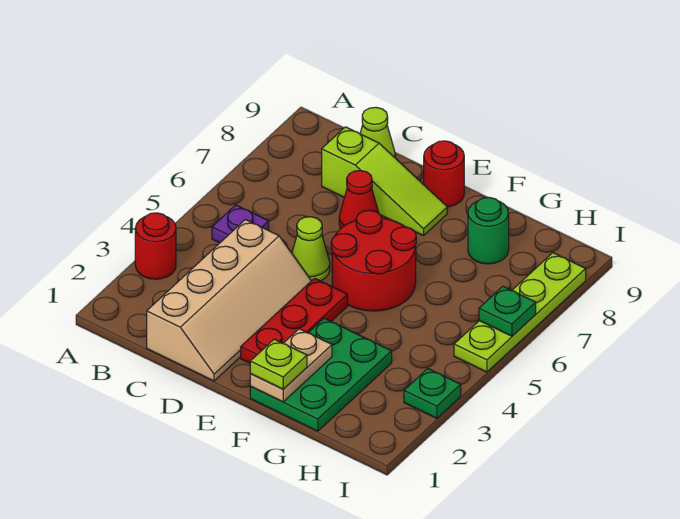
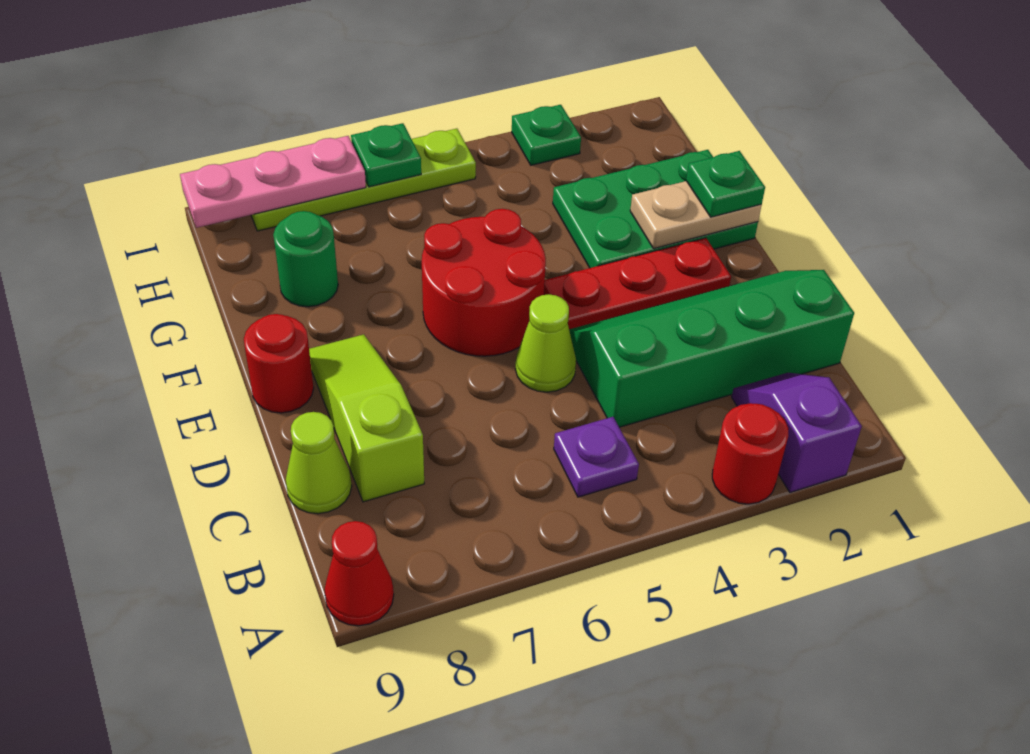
none -> purple slope A2:B2 level 1 top A
tan slope C1:D4 level 1 top C -> green slope C1:D4 level 1 top C
red cone D7 level 1 -> red cone A9 level 1
lime plate F1 level 3 -> green plate F1 level 3
none -> pink plate I7:I9 level 2

